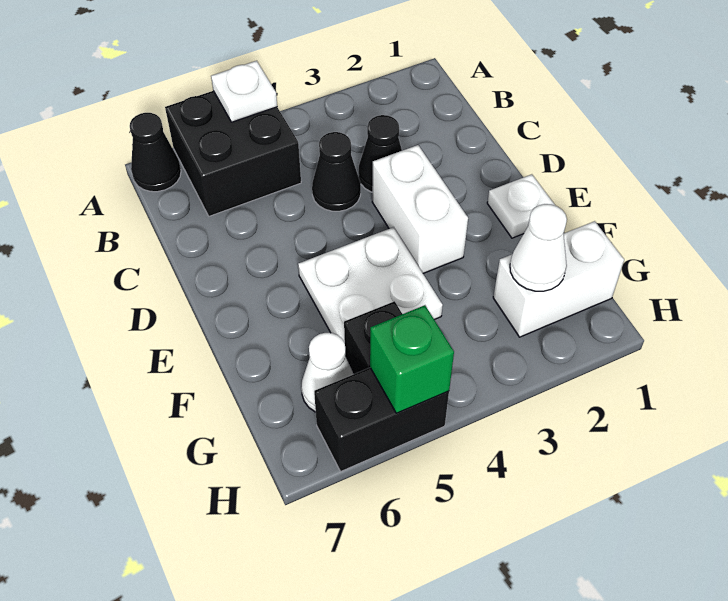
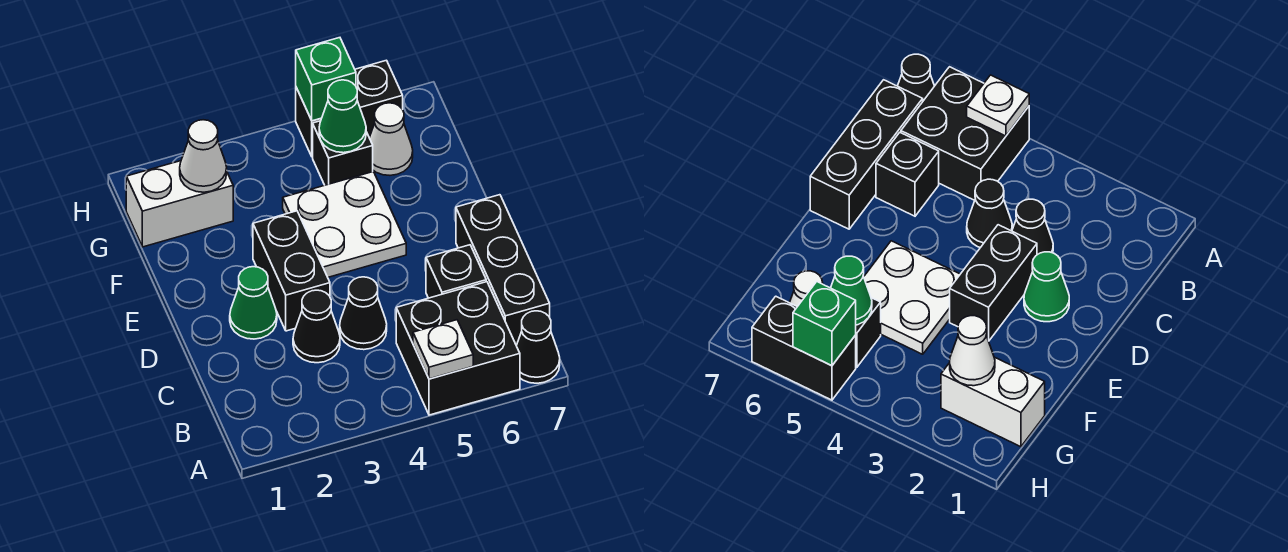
none -> black brick B7:D7 level 1
none -> black brick C6 level 1
none -> green cone D2 level 1
white brick D3:E3 level 1 -> black brick D3:E3 level 1
white plate E1 level 1 -> none
none -> green cone G5 level 2

